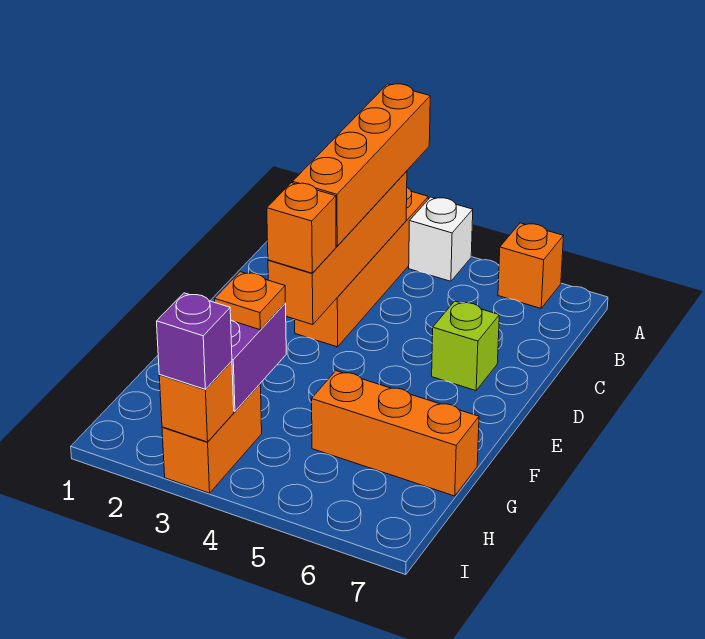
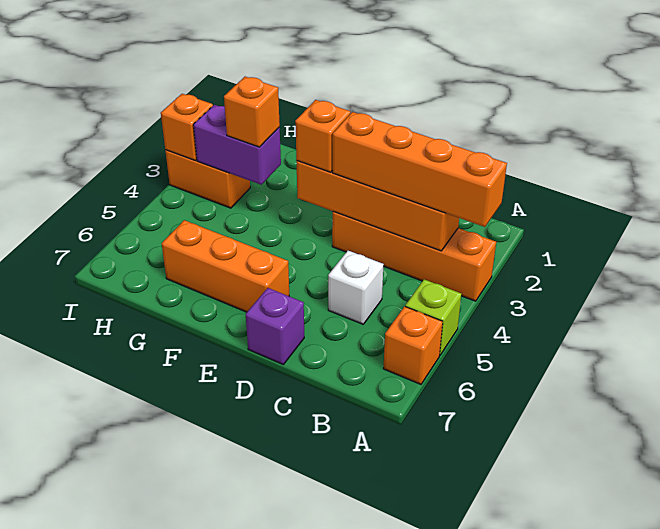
white brick A4 level 1 -> white brick C5 level 1
lime brick D6 level 1 -> lime brick A5 level 1
orange plate G3 level 3 -> orange brick G3 level 3
orange brick G5:G7 level 1 -> orange brick E6:G6 level 1
purple brick I3 level 3 -> purple brick D7 level 1

